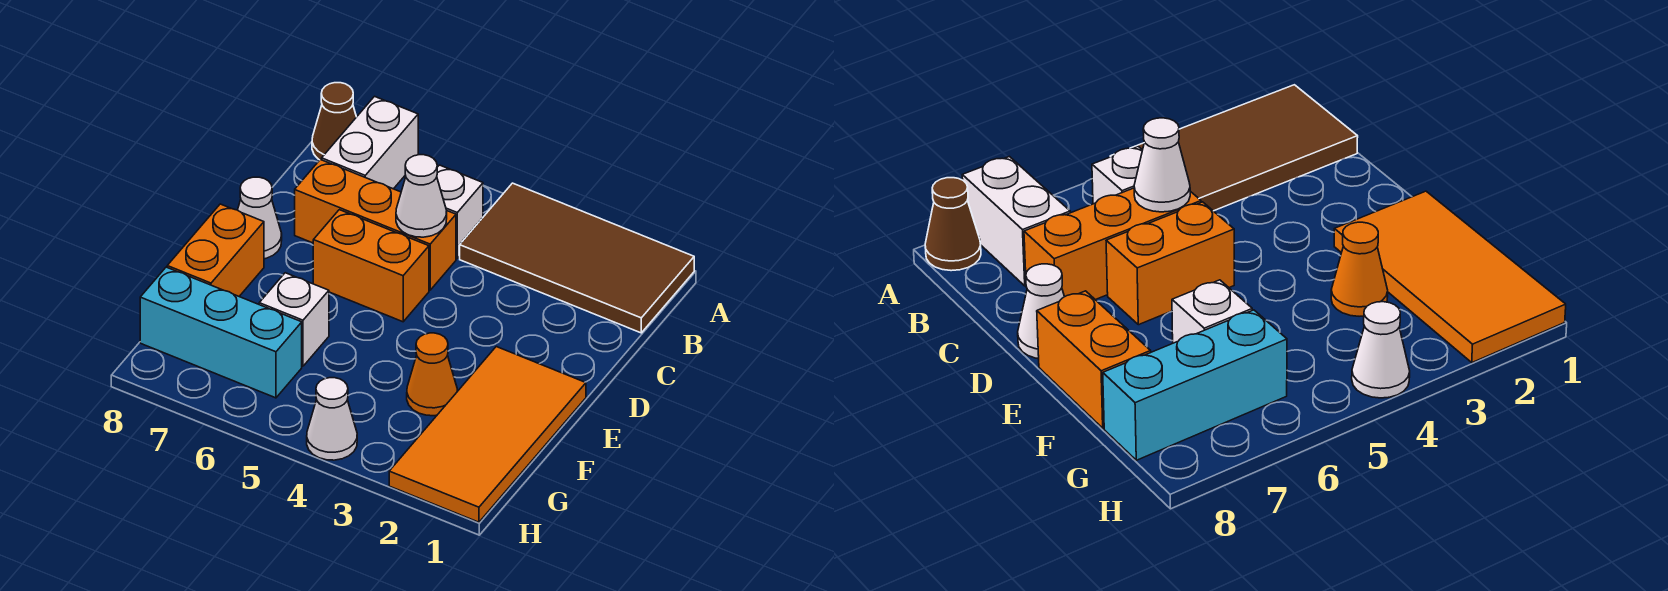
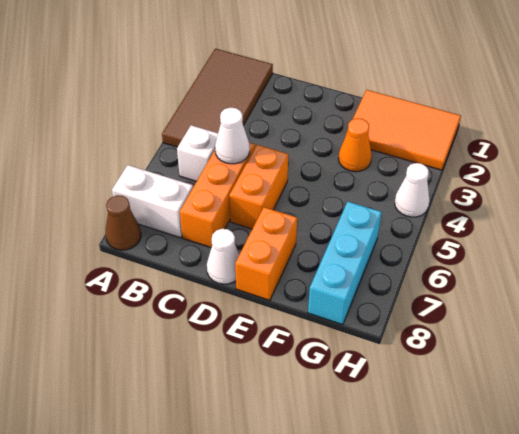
orange tile E1:H2 level 1 -> orange tile F1:H2 level 1
orange brick E8:F8 level 1 -> orange brick E7:E8 level 1
white brick F6 level 1 -> none

